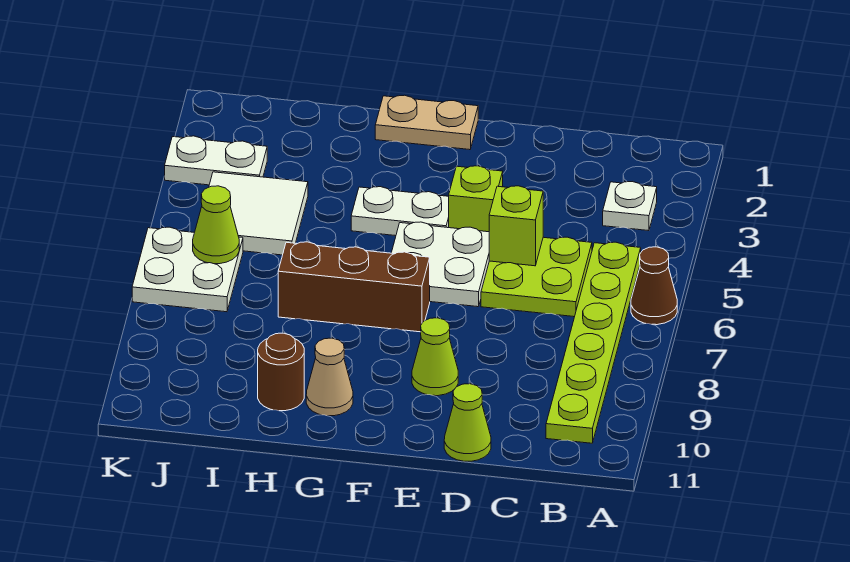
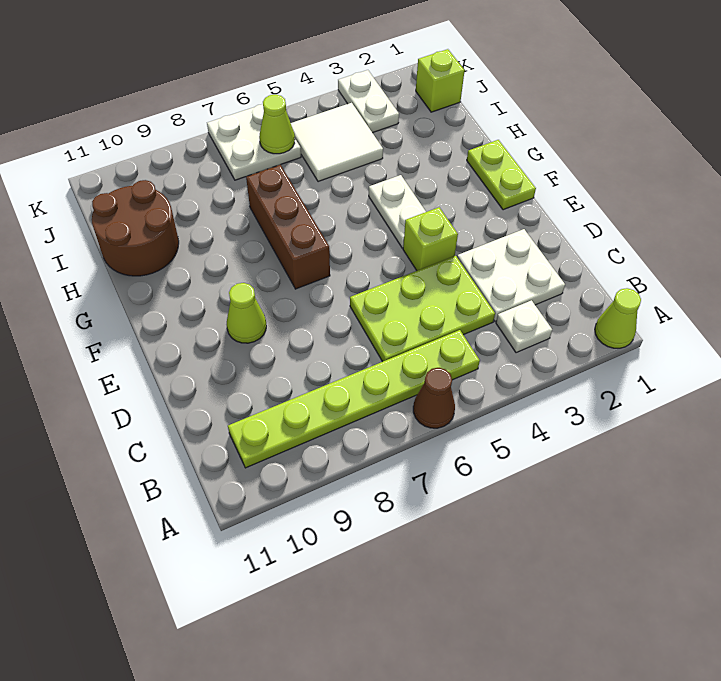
lime plate C5:D6 level 1 -> lime plate C4:D6 level 1
lime brick D5 level 2 -> lime brick J1 level 1
lime cone D11 level 1 -> lime cone A1 level 1
white plate E5:F6 level 1 -> white plate C2:D3 level 1
tan plate F1:G1 level 1 -> lime plate F1:G1 level 1
tan cone G10 level 1 -> none
brown round brick H10 level 1 -> brown round brick H10:I11 level 1

